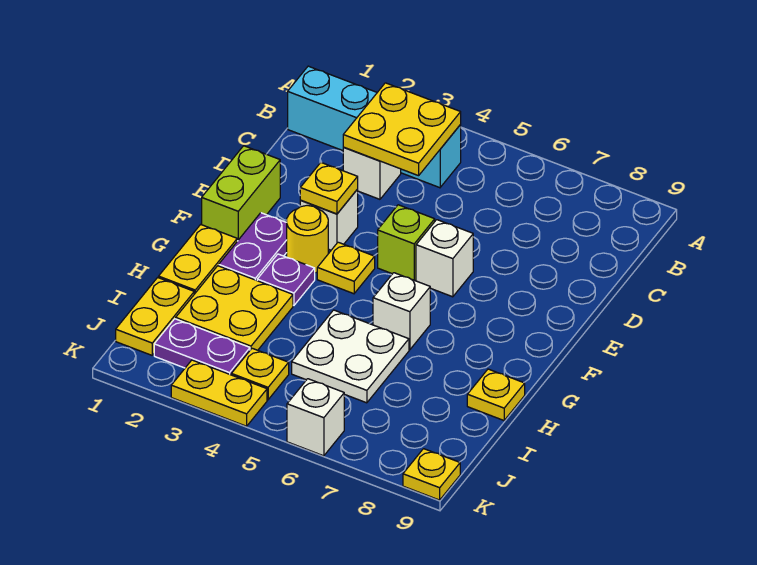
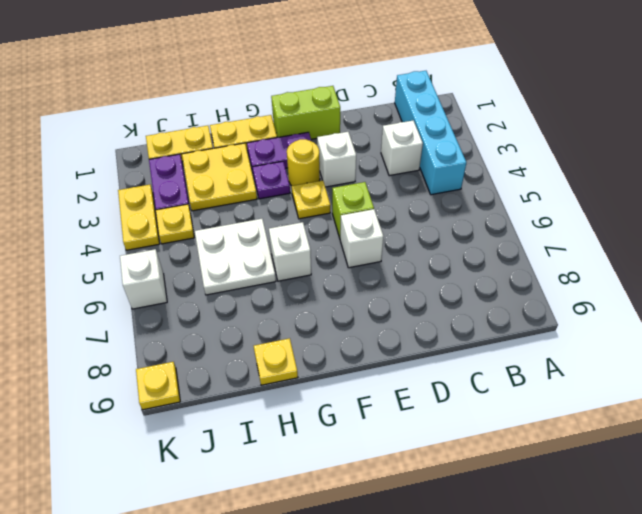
yellow plate B3:C4 level 2 -> none
yellow plate E3 level 2 -> none

